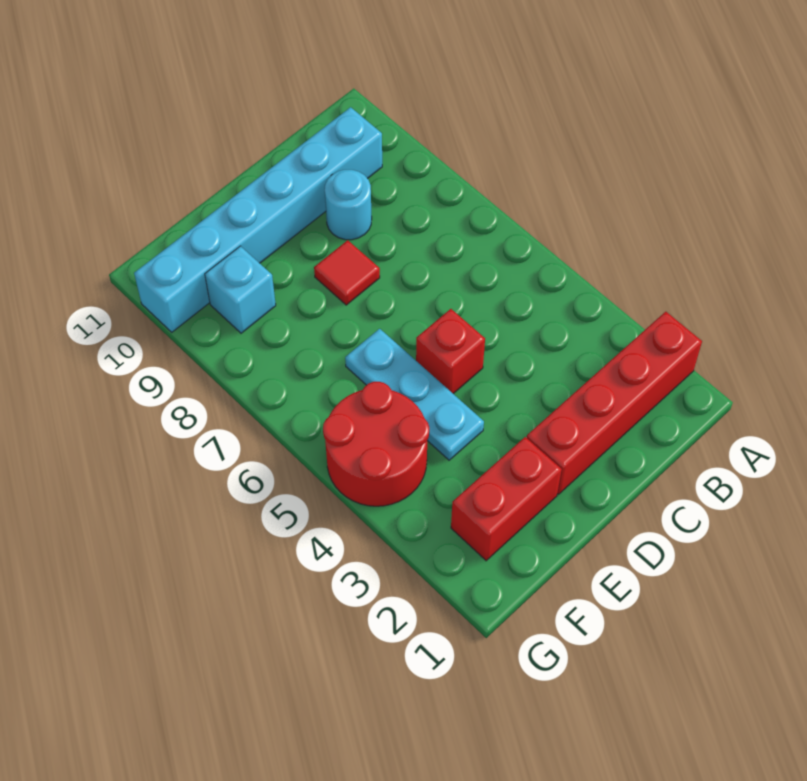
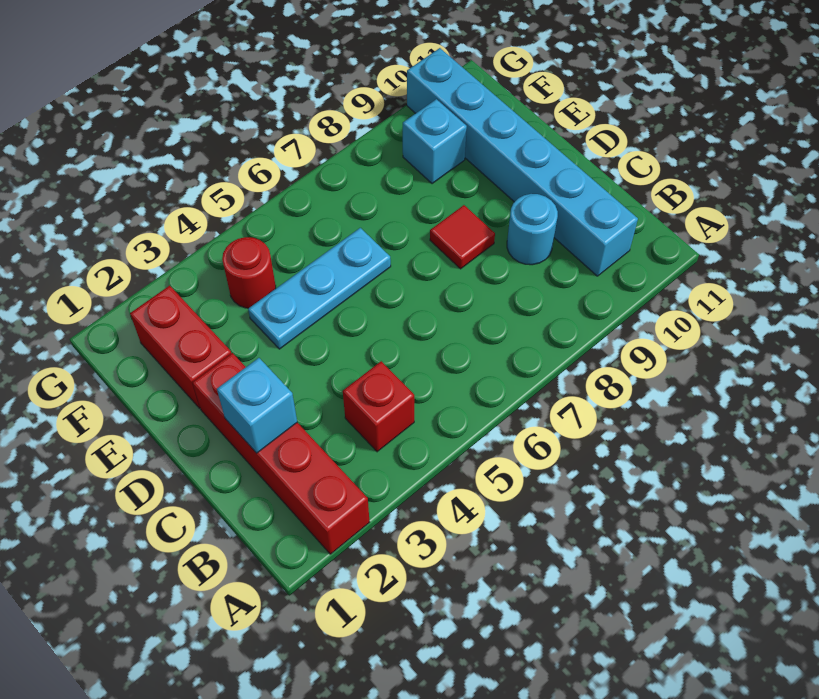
none -> cyan brick C2 level 2
red brick D5 level 1 -> red brick B4 level 1
red round brick F4:G5 level 1 -> red round brick F4 level 1

